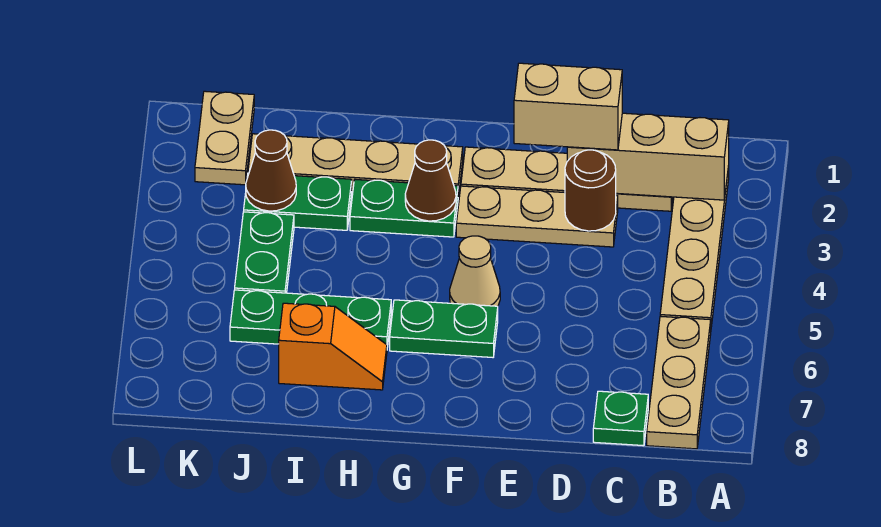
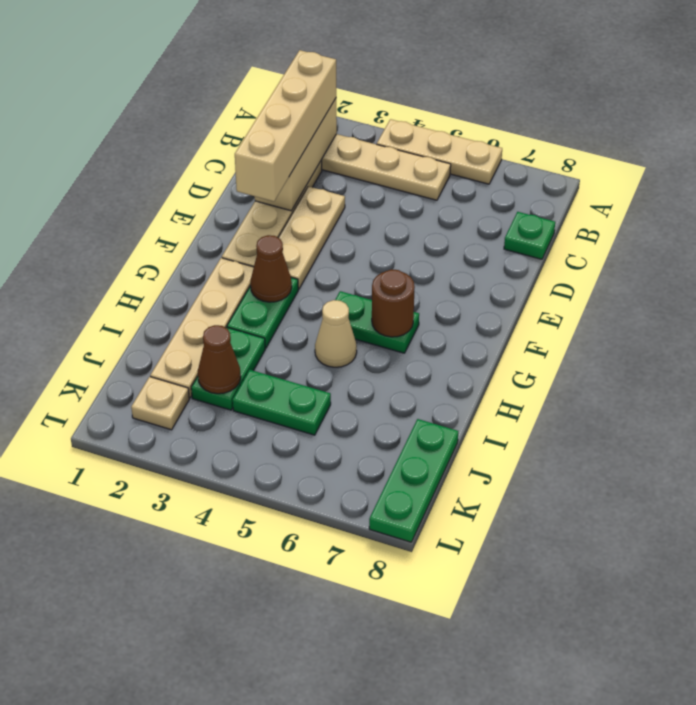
tan plate B6:B8 level 1 -> tan plate A4:A6 level 1
tan brick D2:E2 level 3 -> tan brick B2:E2 level 3
brown round brick D3 level 2 -> brown round brick G6 level 2
tan cone F5 level 1 -> tan cone H5 level 1
green plate F6:G6 level 1 -> green plate G5:G6 level 1
green plate H6:J6 level 1 -> green plate J8:L8 level 1
orange slope H7:I7 level 1 top I -> none
tan plate K1:K2 level 1 -> tan plate K2 level 1

